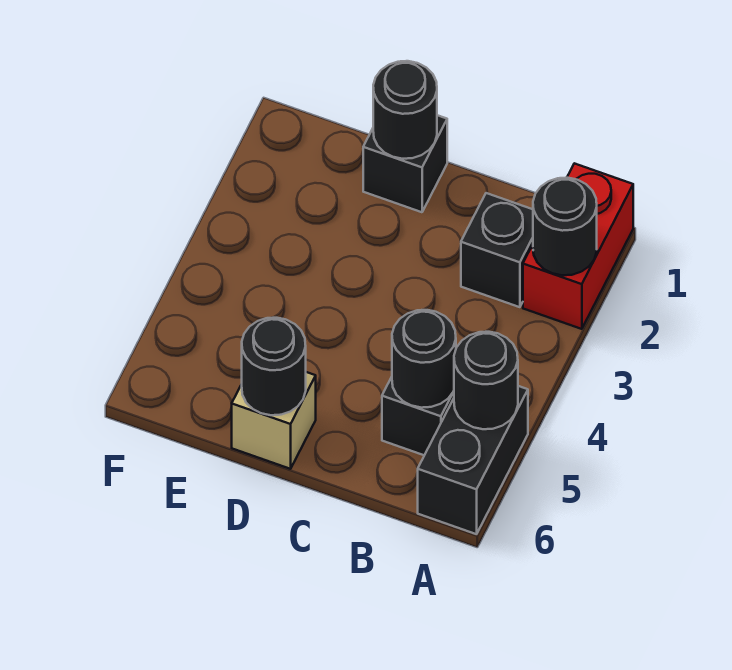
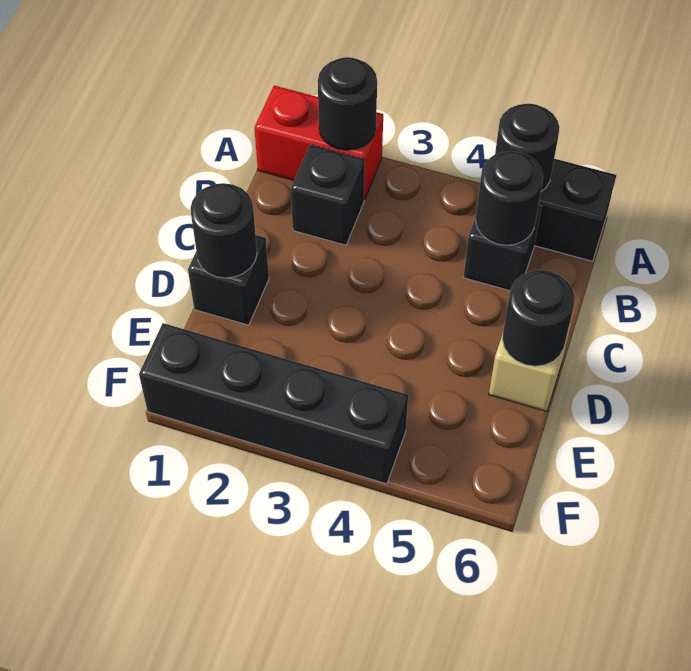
none -> black brick F1:F4 level 1

